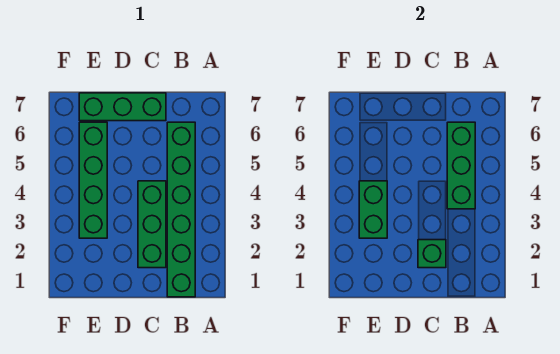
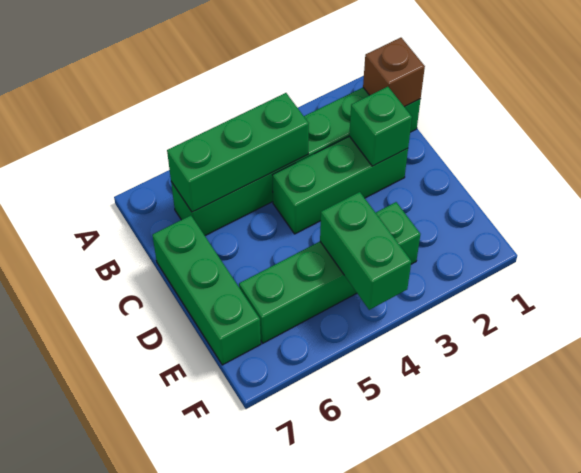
none -> brown brick B1 level 2
green brick E3:E4 level 2 -> green brick E4:F4 level 2

